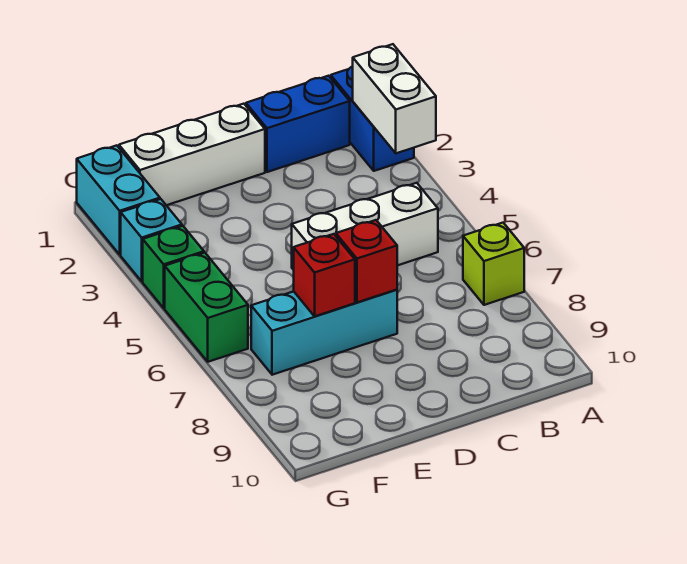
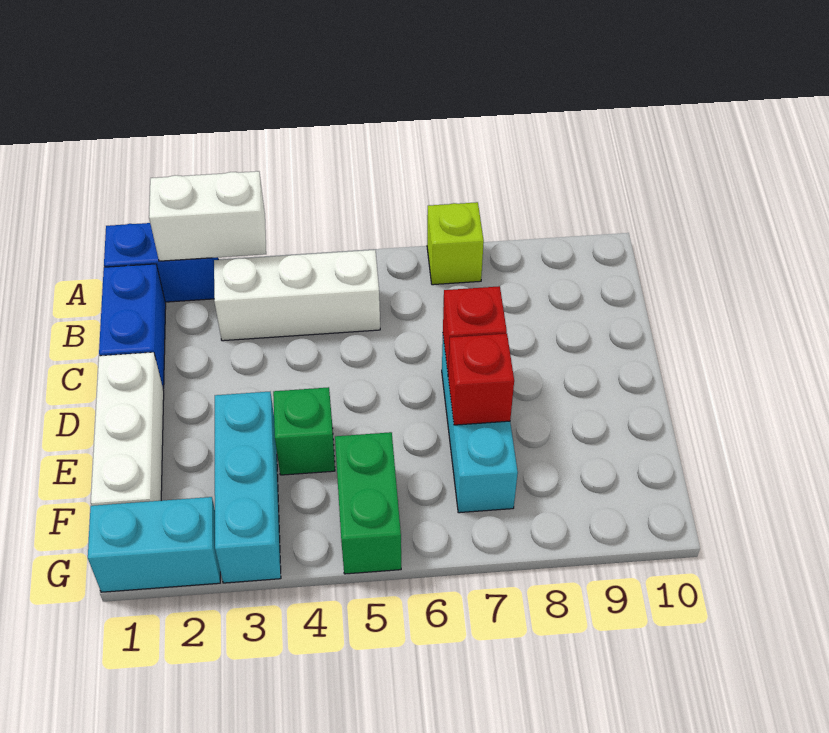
white brick B5:D5 level 1 -> white brick B3:B5 level 1
cyan brick G3 level 1 -> cyan brick E3:G3 level 1
green brick G4 level 1 -> green brick E4 level 1
green brick G5:G6 level 1 -> green brick F5:G5 level 1

